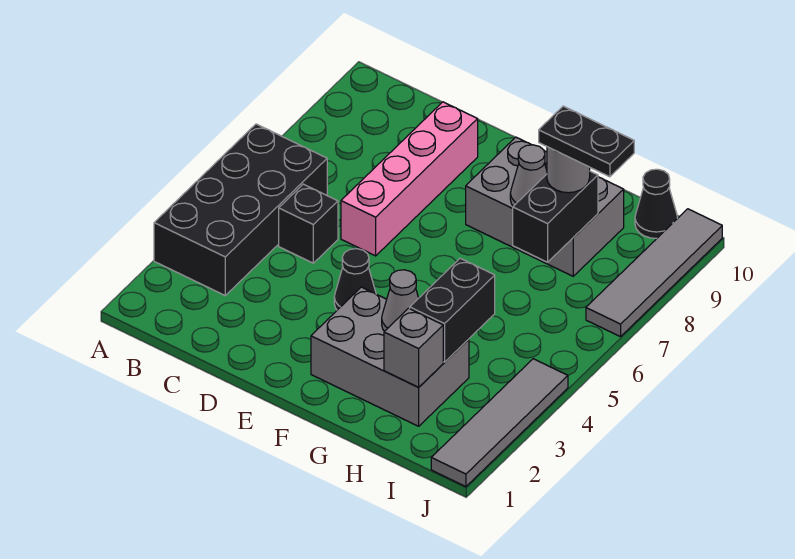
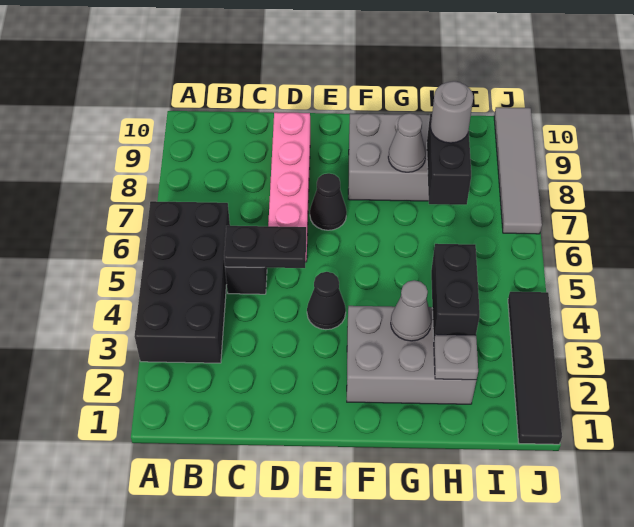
grey brick H2 level 2 -> grey plate H2 level 2
black plate H8:I8 level 4 -> black plate C5:D5 level 2
black cone I10 level 1 -> black cone E7 level 1
grey tile J1:J4 level 1 -> black tile J1:J4 level 1

